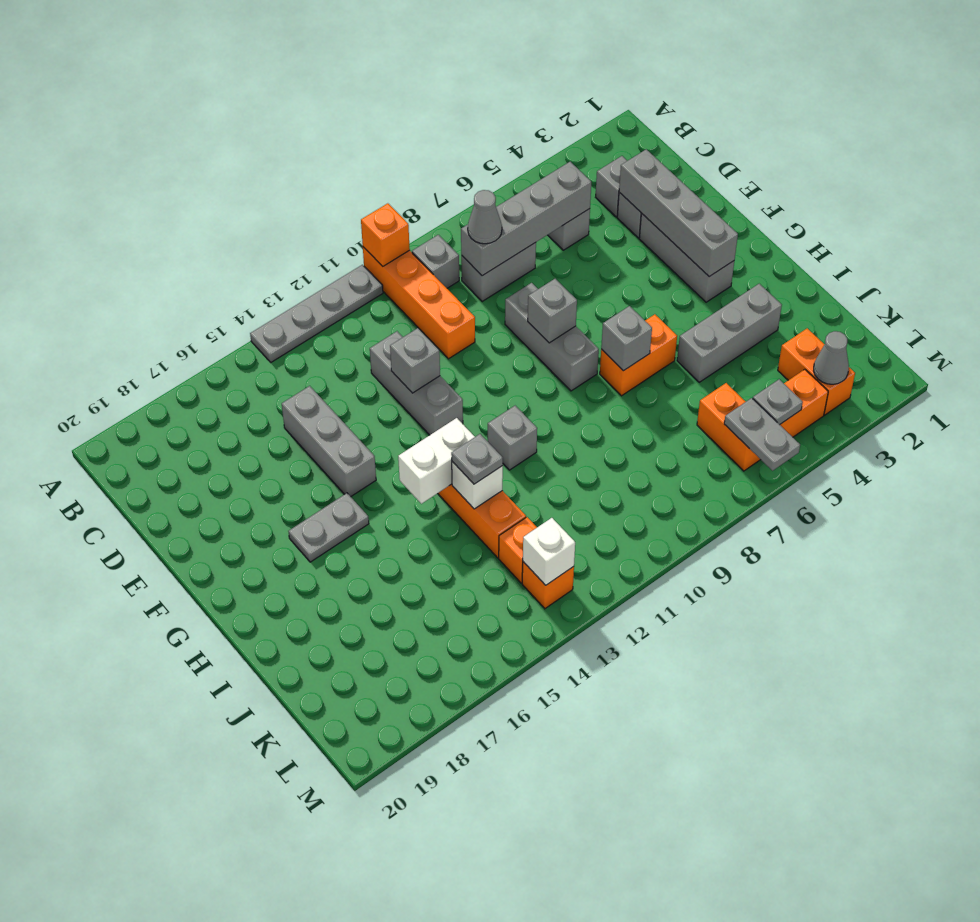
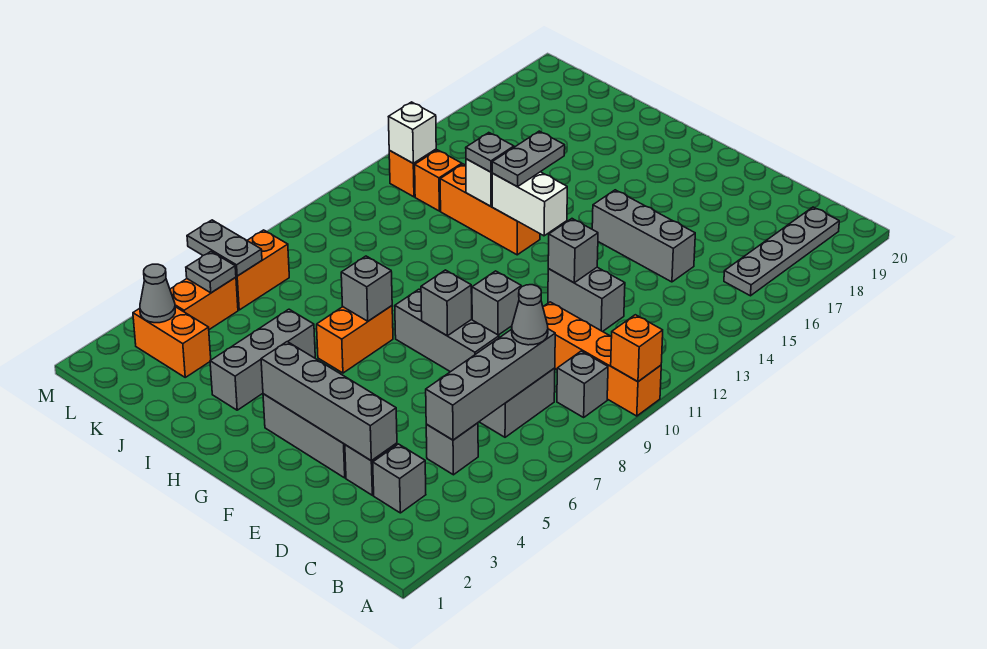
grey plate A11:A14 level 1 -> grey plate B16:B19 level 1
grey brick D12:F12 level 1 -> grey brick D12:E12 level 1
grey plate G16:G17 level 1 -> grey plate H13:H14 level 3
grey brick H11 level 1 -> grey brick F10 level 1
white brick H13:H14 level 2 -> white brick G13:H13 level 2
orange brick K6:L6 level 1 -> orange brick L6:L7 level 1

